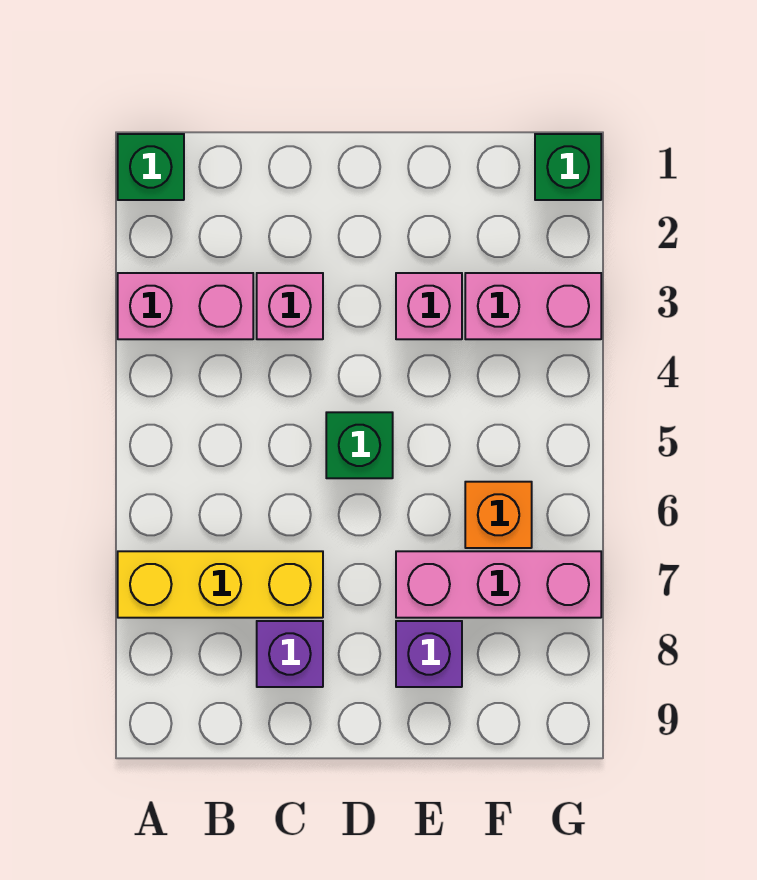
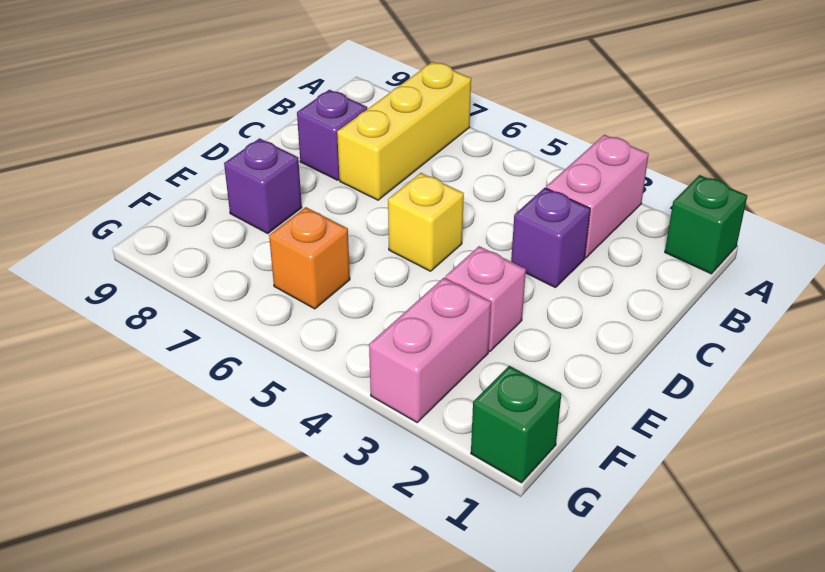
pink brick C3 level 1 -> purple brick C3 level 1
green brick D5 level 1 -> yellow brick D5 level 1
pink brick E7:G7 level 1 -> none

